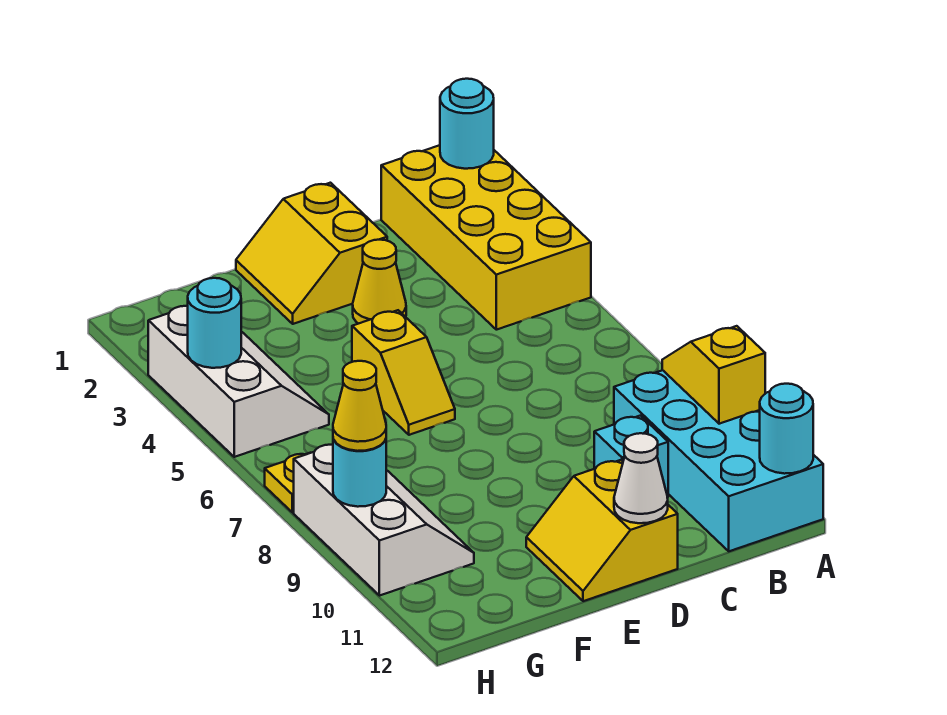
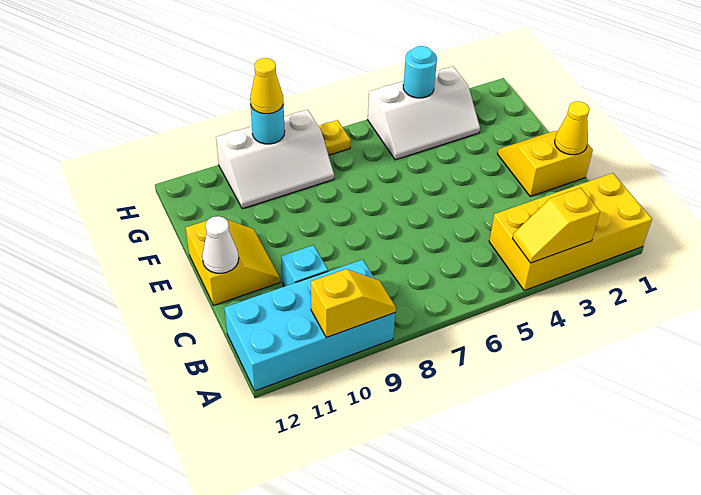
cyan round brick A1 level 2 -> none
cyan round brick A12 level 2 -> none
yellow cone D3 level 1 -> yellow cone D1 level 2
yellow slope D11:E12 level 1 top D -> yellow slope D11:E12 level 1 top 12
yellow slope E5:E6 level 1 top 5 -> yellow slope A3:A4 level 2 top 3

